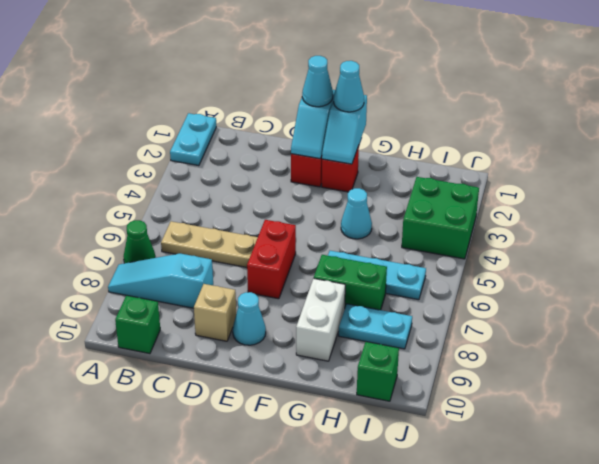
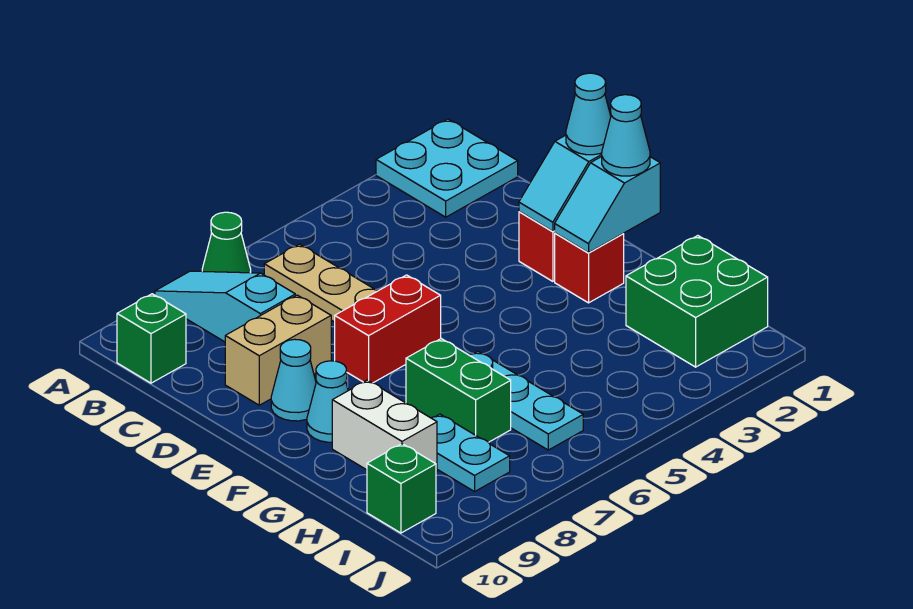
cyan plate A1:A2 level 1 -> cyan plate A1:B2 level 1
tan brick D9 level 1 -> tan brick D8:D9 level 1
cyan cone G4 level 1 -> cyan cone F9 level 1
white brick G8:G9 level 1 -> white brick G9:H9 level 1
green brick I3:J4 level 1 -> green brick H1:I2 level 1

